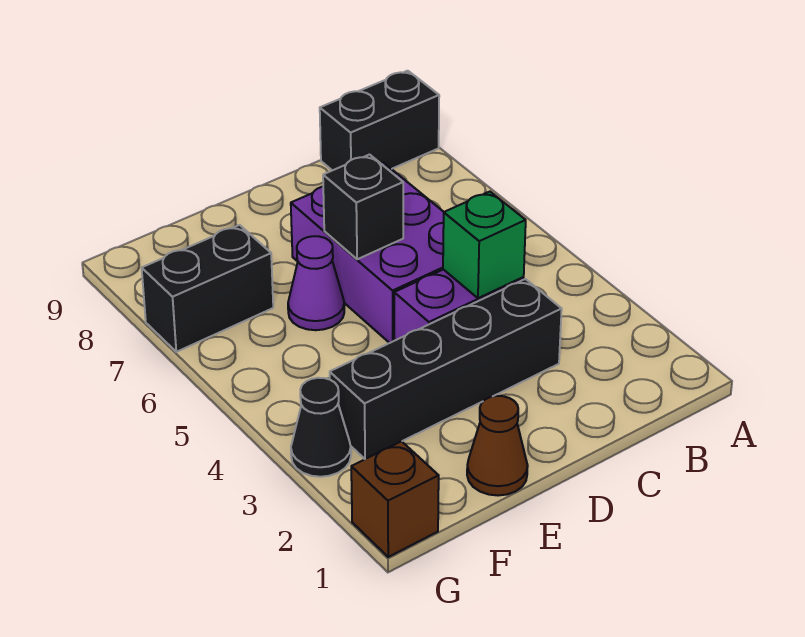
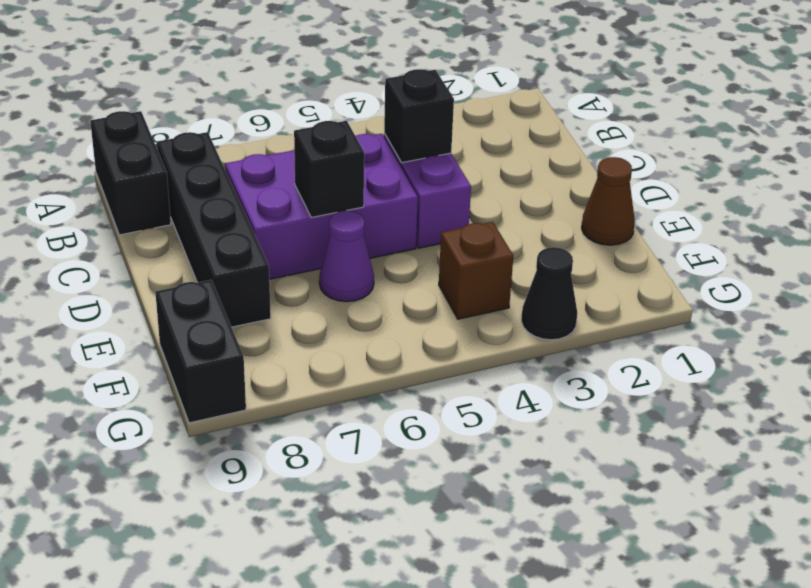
black brick C3:F3 level 1 -> black brick B8:E8 level 1
green brick C4 level 2 -> black brick C4 level 2
black brick F7:G7 level 1 -> black brick F9:G9 level 1
brown brick G1 level 1 -> brown brick F4 level 1

